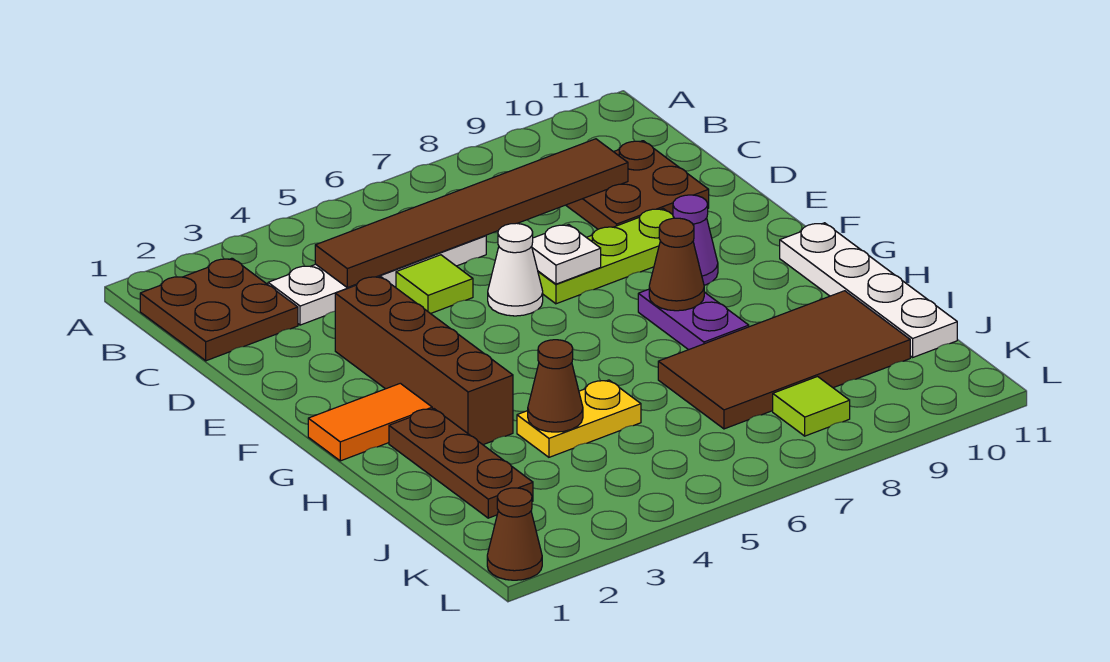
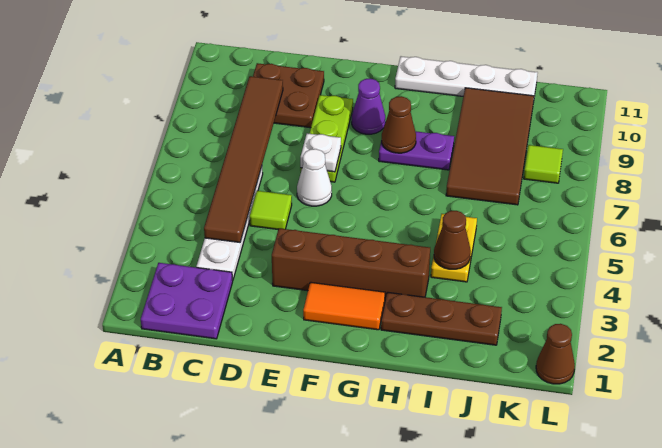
brown plate B1:C2 level 1 -> purple plate B1:C2 level 1
orange tile G1:G2 level 1 -> orange tile F2:G2 level 1

